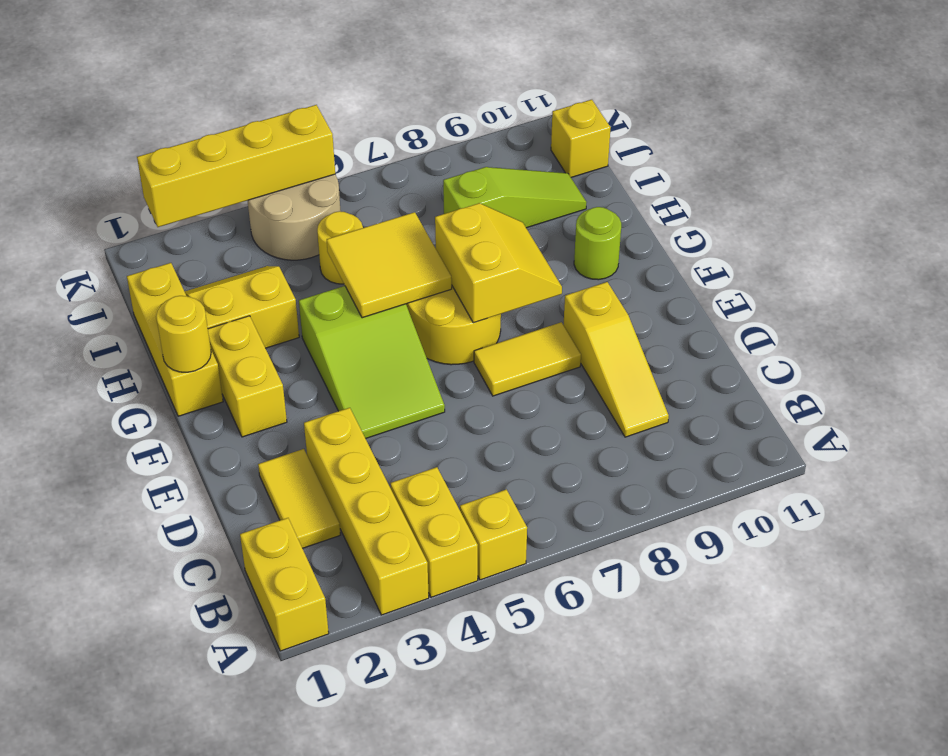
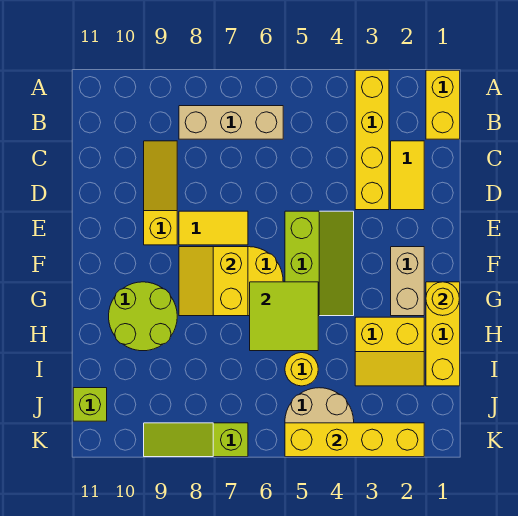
yellow brick A4:B4 level 1 -> none
yellow brick A5 level 1 -> none
none -> tan brick B6:B8 level 1
lime slope E4:G5 level 1 top G -> lime slope E4:G5 level 1 top 5
yellow brick F2:G2 level 1 -> tan brick F2:G2 level 1
yellow tile G5:H6 level 2 -> lime tile G5:H6 level 2
lime round brick G10 level 1 -> lime round brick G9:H10 level 1
lime slope I8:I10 level 1 top 8 -> lime slope K7:K9 level 1 top 7
yellow brick J11 level 1 -> lime brick J11 level 1

